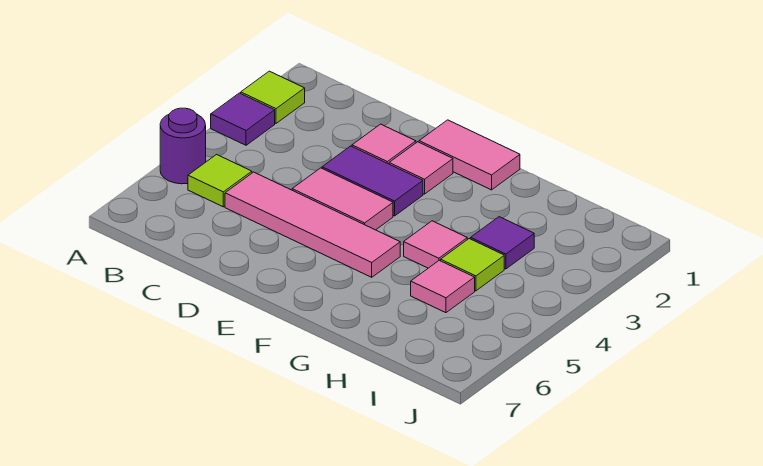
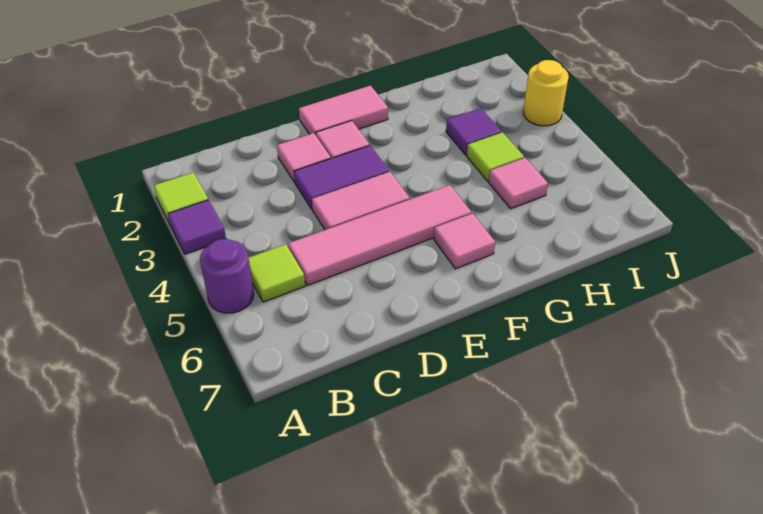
pink tile G4 level 1 -> pink tile F6 level 1
none -> yellow round brick J3 level 1

